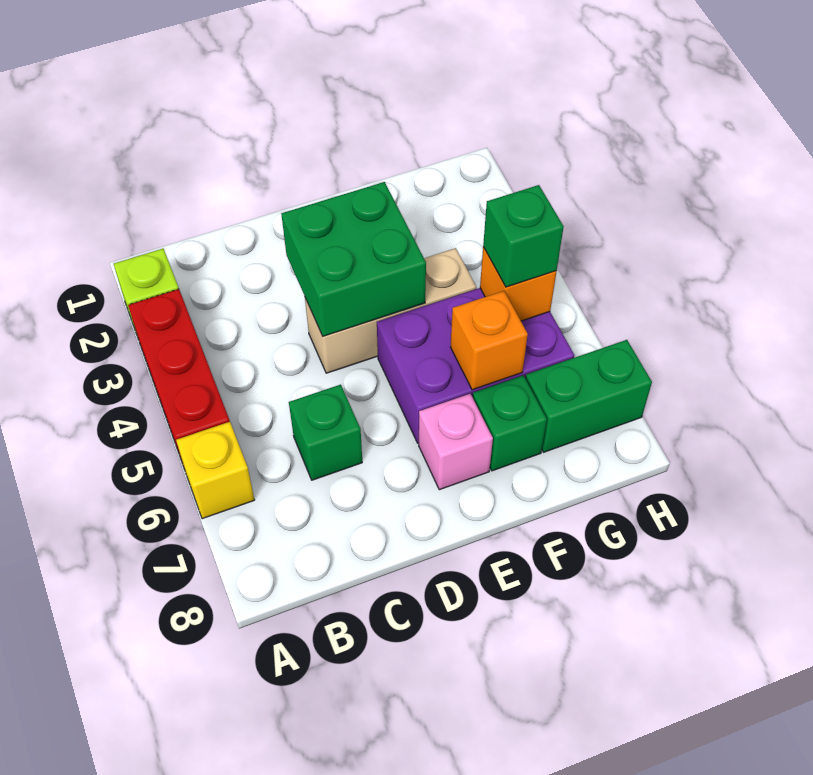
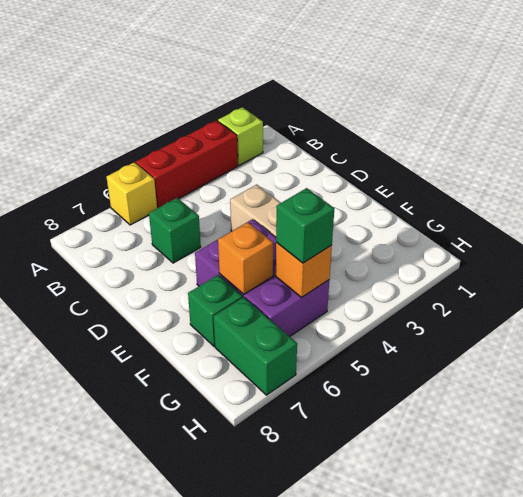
green brick D3:E4 level 2 -> none
pink brick E7 level 1 -> none

